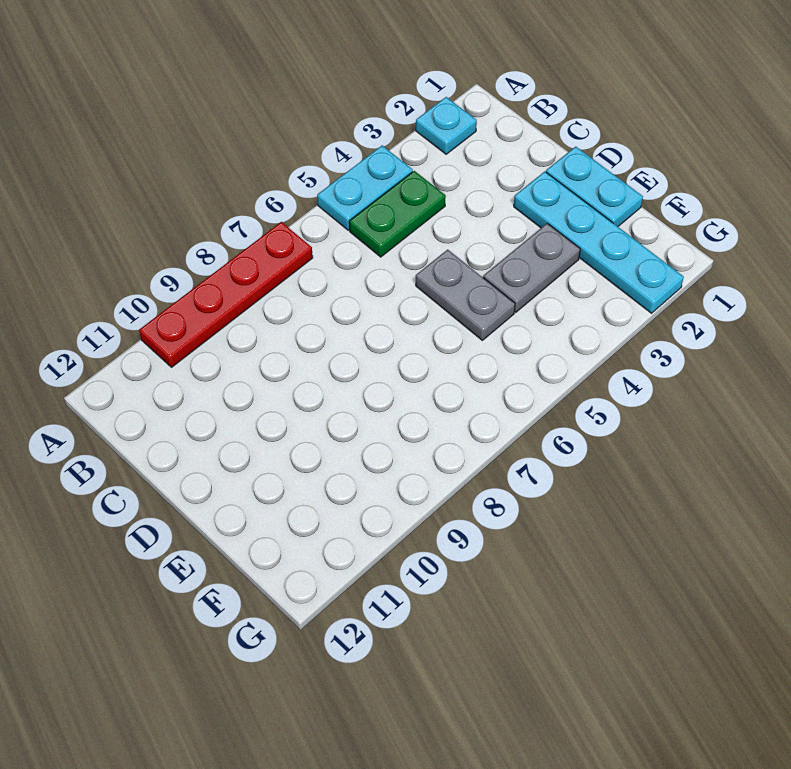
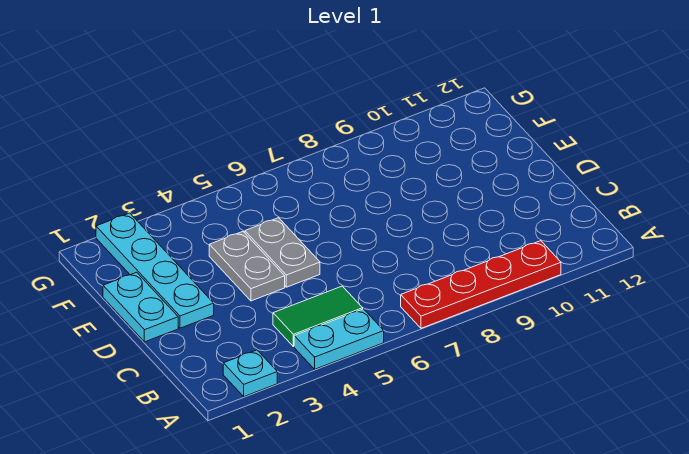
green plate B4:B5 level 1 -> green tile B4:B5 level 1
grey plate E3:E4 level 1 -> grey plate D4:E4 level 1

